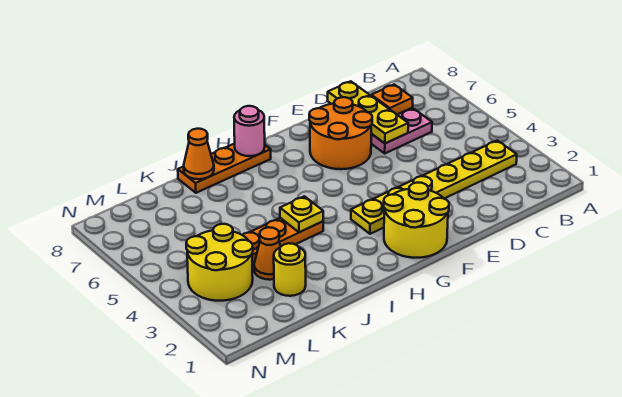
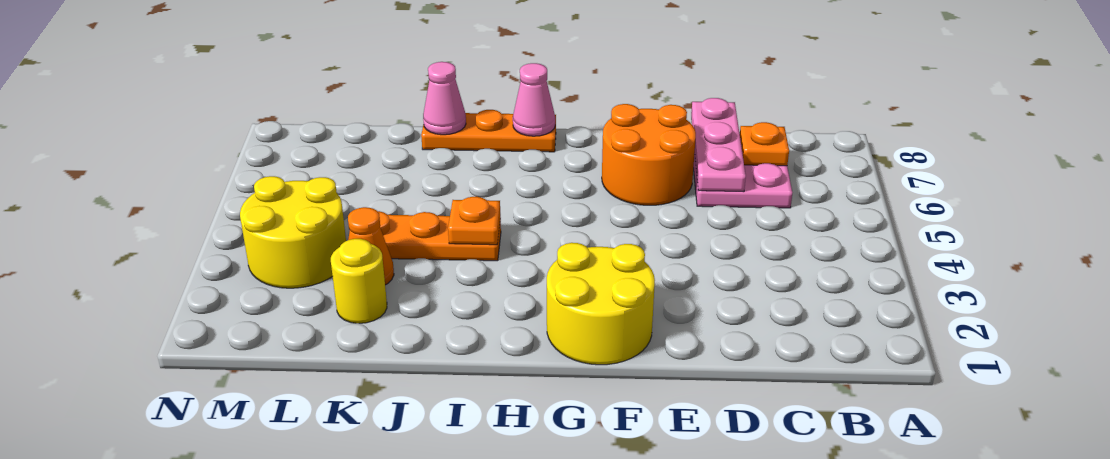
yellow plate B3:G3 level 1 -> none
yellow plate D6:D8 level 2 -> pink plate D6:D8 level 2
pink round brick H8 level 2 -> pink cone H8 level 2
yellow plate I4 level 2 -> orange plate I4 level 2
orange cone J8 level 2 -> pink cone J8 level 2

